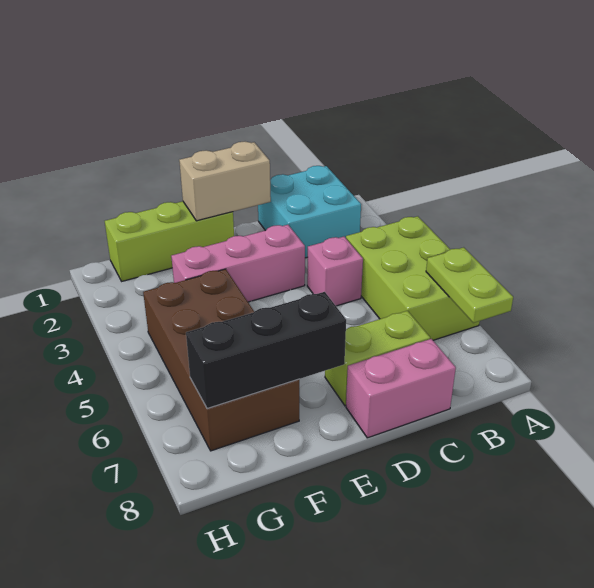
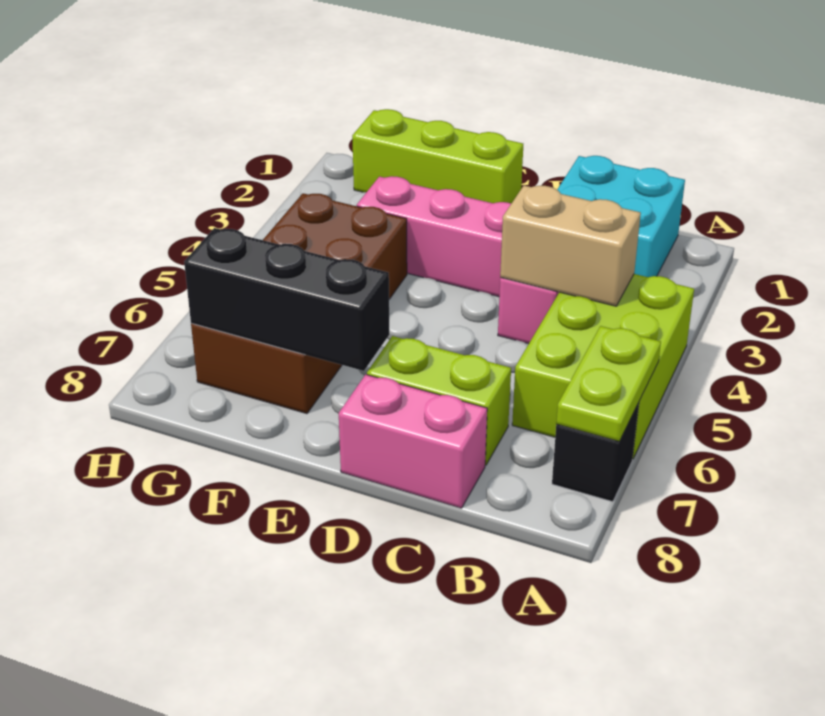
none -> black brick A7 level 1
tan brick D1:E1 level 2 -> tan brick B4:C4 level 2

